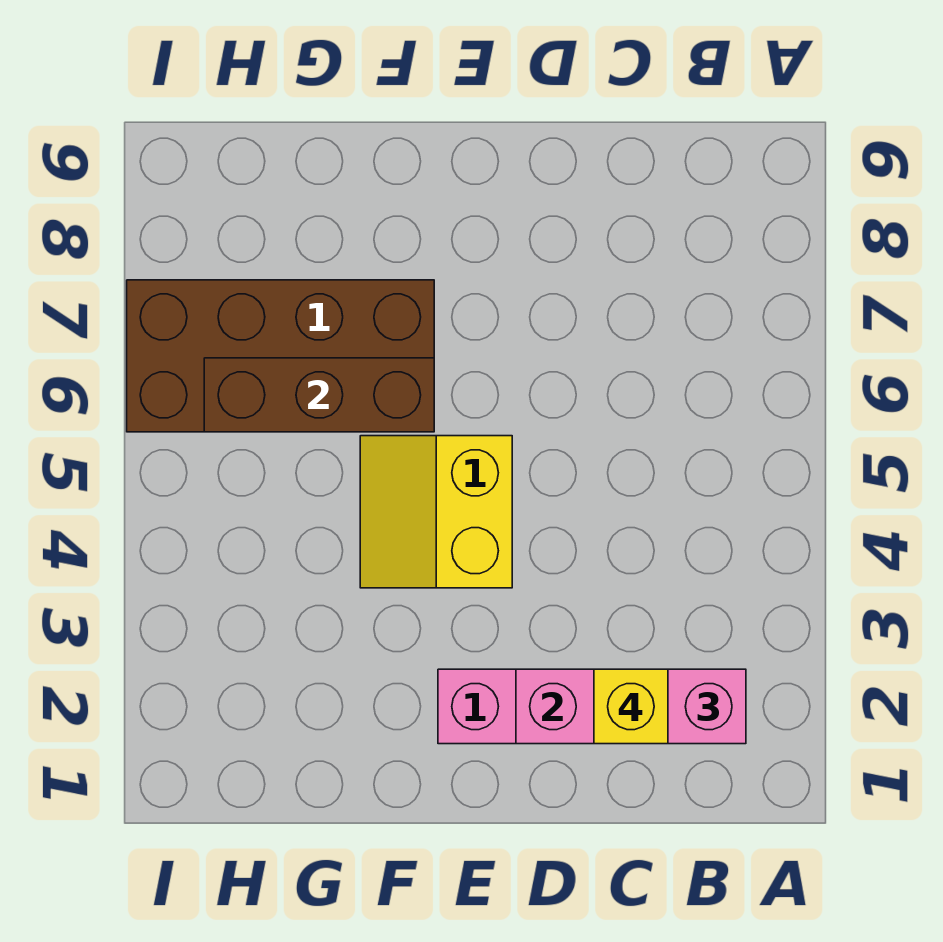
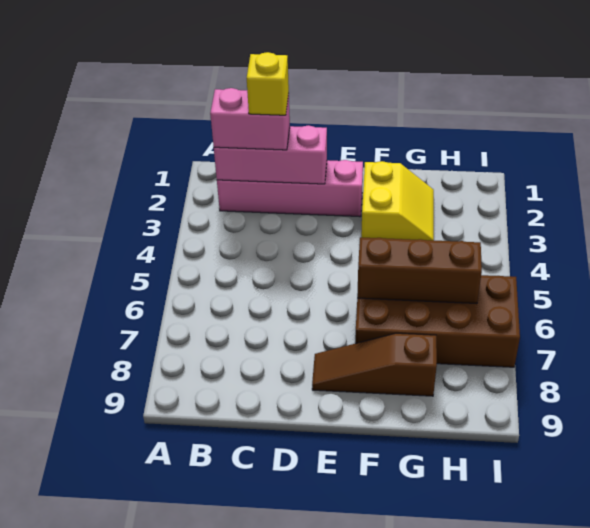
yellow slope E4:F5 level 1 top E -> yellow slope F2:G3 level 1 top F
none -> brown slope E8:G8 level 1 top G

